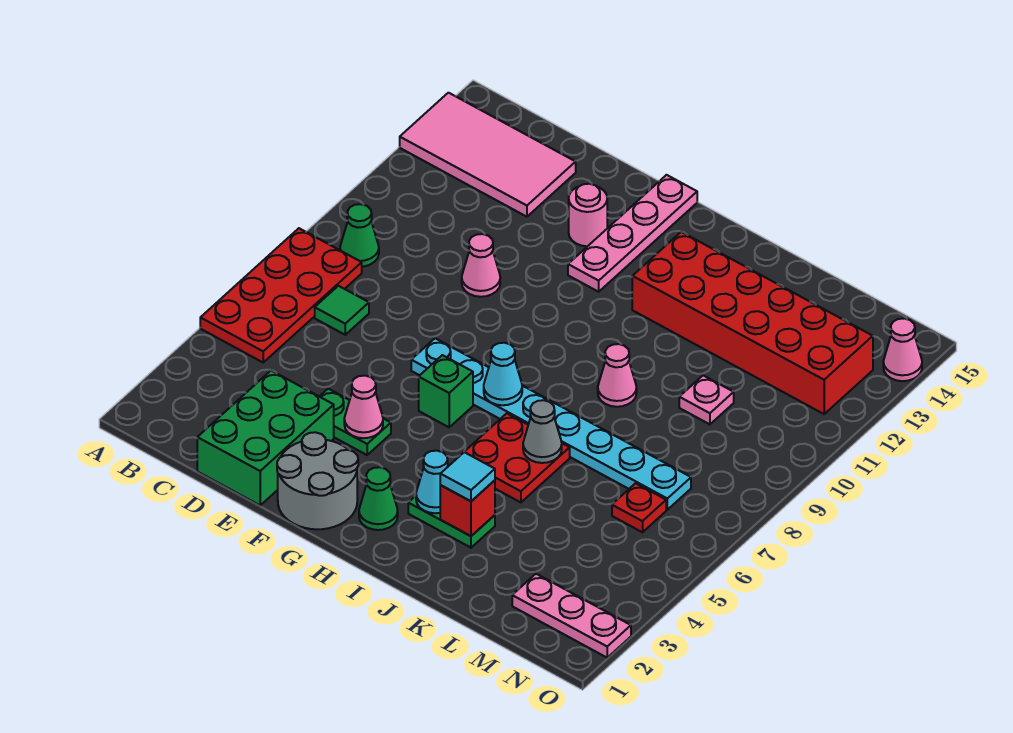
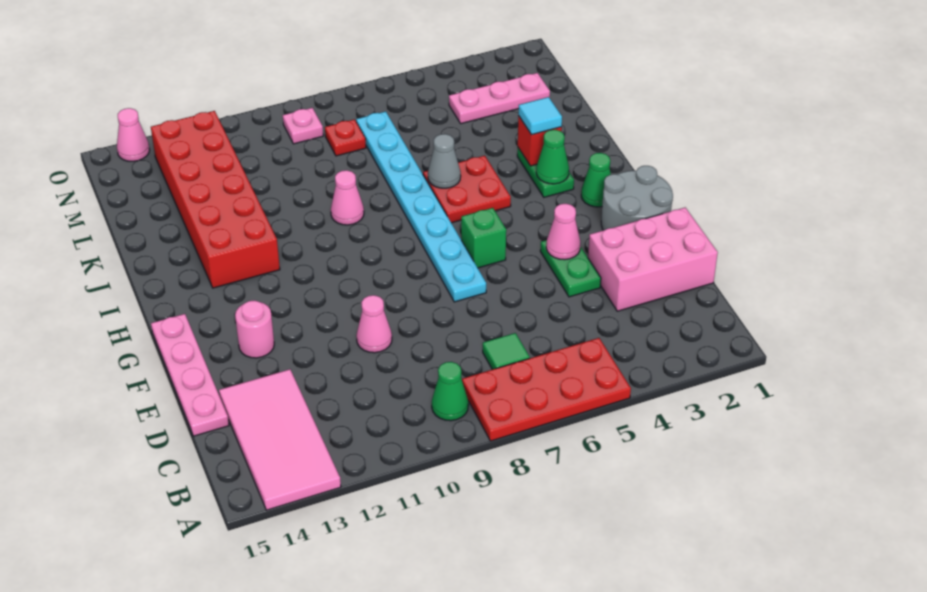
green brick D1:E3 level 1 -> pink brick D1:E3 level 1
pink plate G12:G15 level 1 -> pink plate D15:G15 level 1
cyan cone H7 level 2 -> none
cyan cone I3 level 2 -> green cone I3 level 2
pink plate L10 level 1 -> pink plate N9 level 1
pink plate M2:O2 level 1 -> pink plate M2:M4 level 1
red plate M6 level 1 -> red plate M8 level 1

